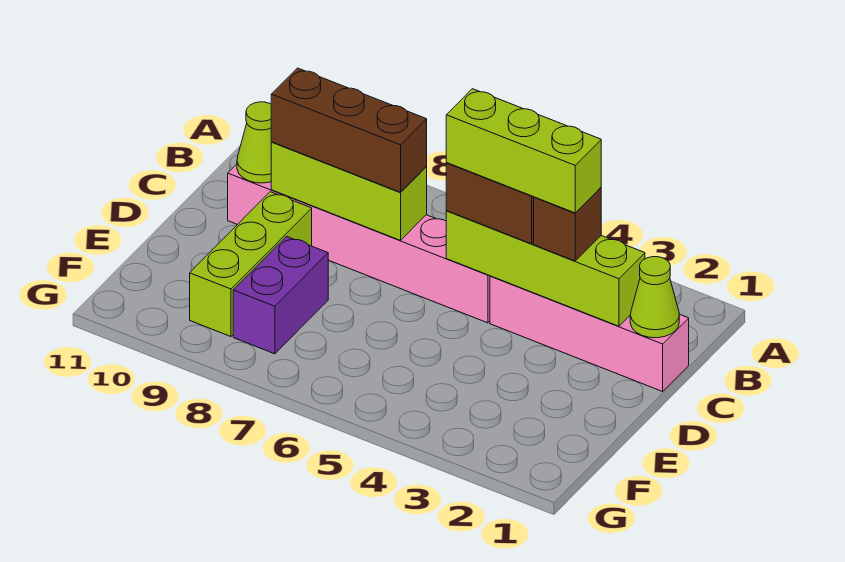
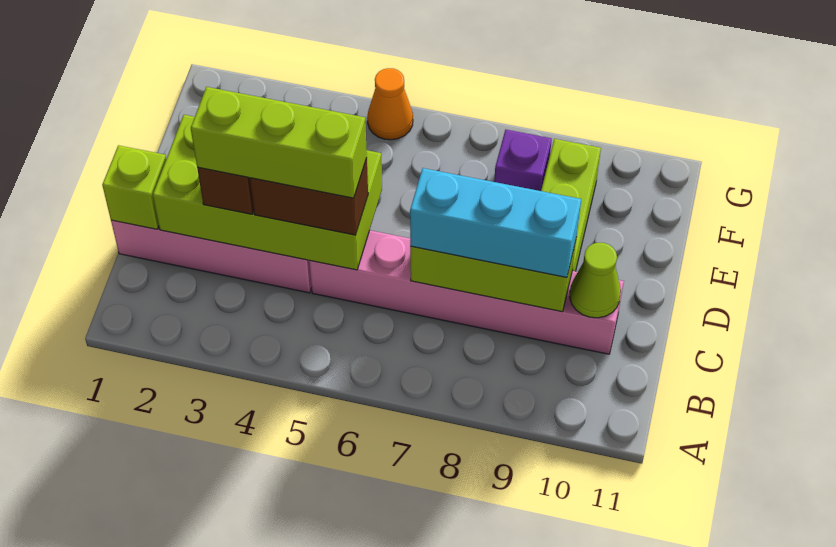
lime cone C1 level 2 -> lime brick C1 level 2
lime brick C2:C5 level 2 -> lime brick C2:D5 level 2
brown brick C7:C9 level 3 -> cyan brick C7:C9 level 3
purple brick E8:F8 level 1 -> purple brick F8 level 1
none -> orange cone G5 level 1

